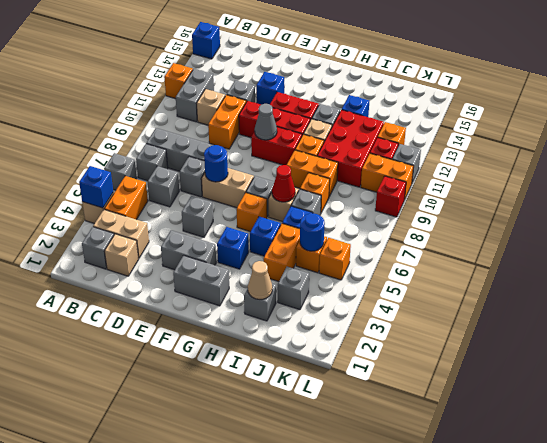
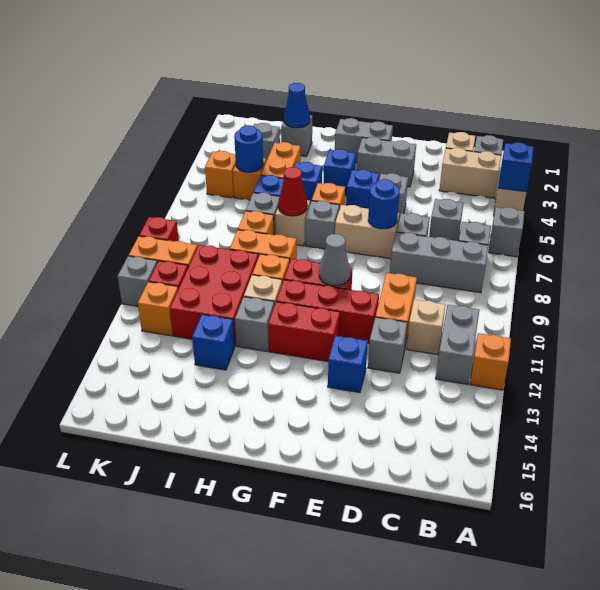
blue brick A15 level 1 -> blue brick F5 level 1
orange brick B4:B5 level 1 -> none
tan cone I2 level 2 -> blue cone I2 level 2

